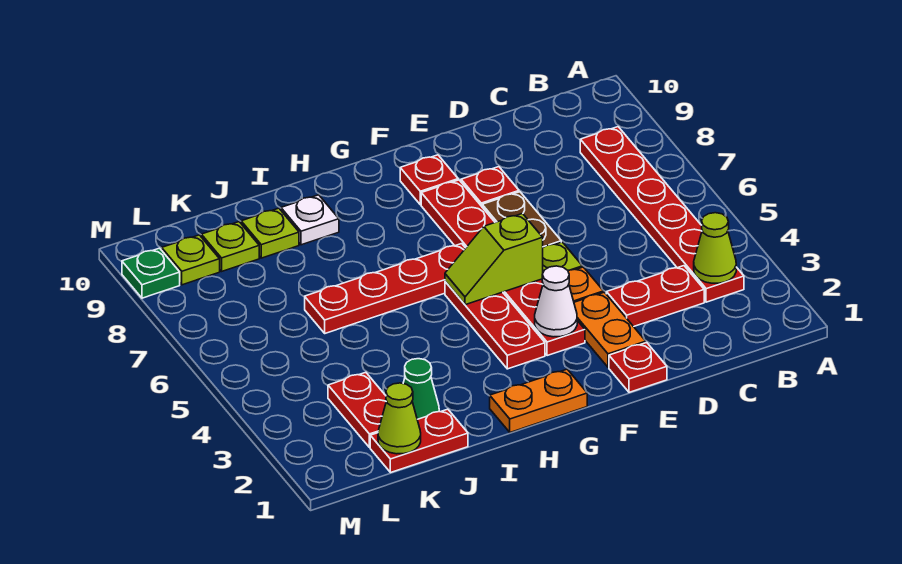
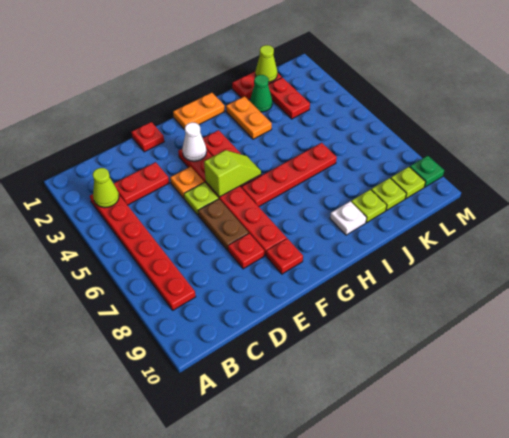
orange plate E2:E3 level 1 -> orange plate I2:I3 level 1

